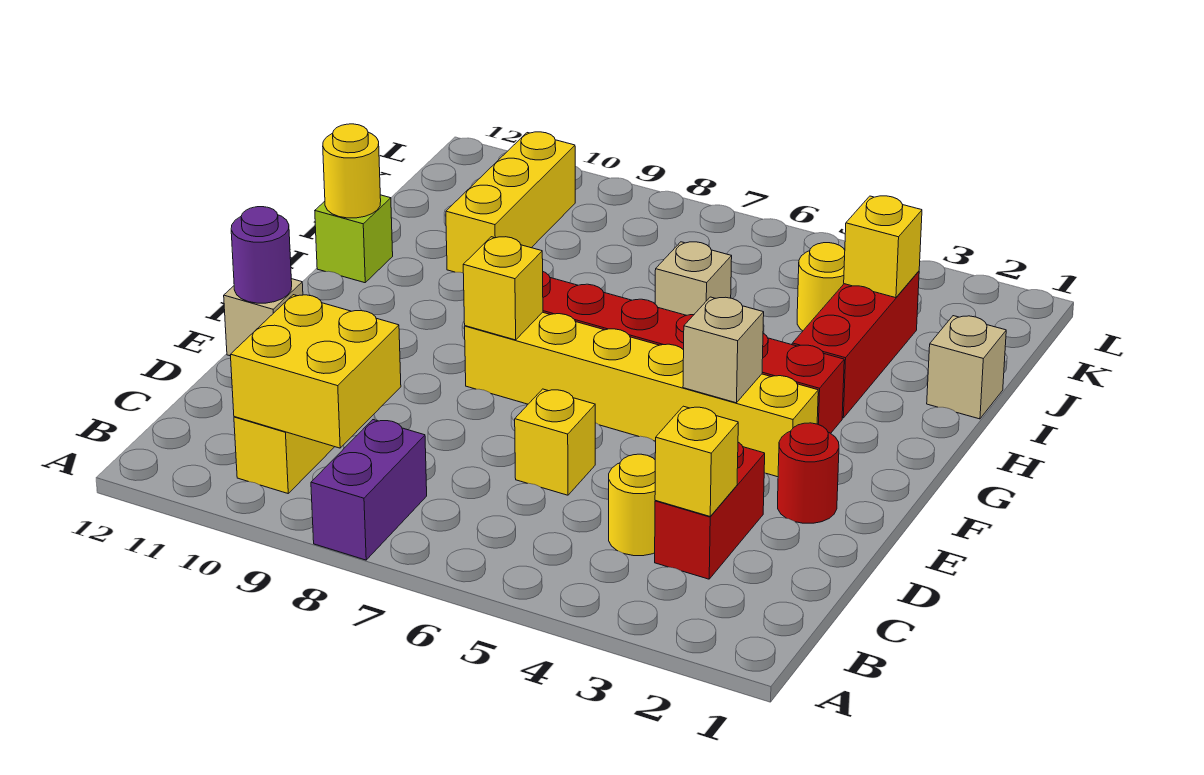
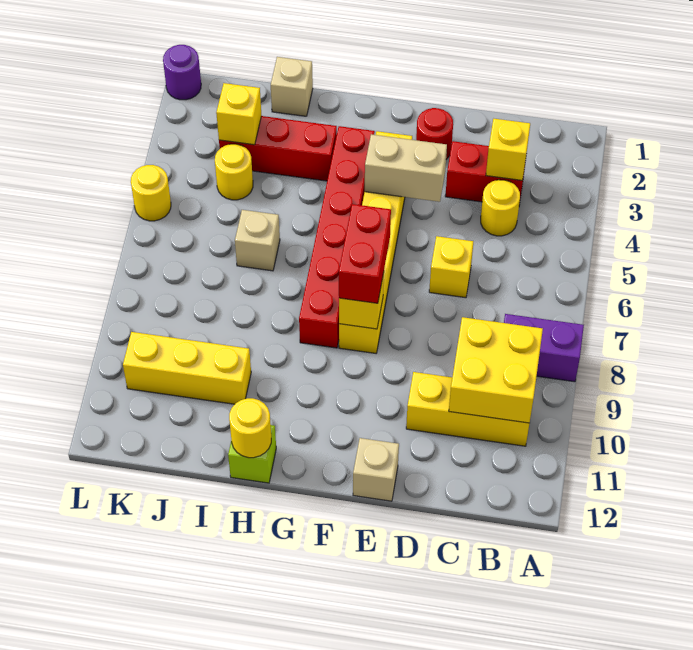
purple round brick E12 level 2 -> purple round brick L1 level 1
tan brick F4 level 2 -> tan brick E4:F4 level 2
none -> red brick F7:F8 level 3
none -> yellow round brick L5 level 1

